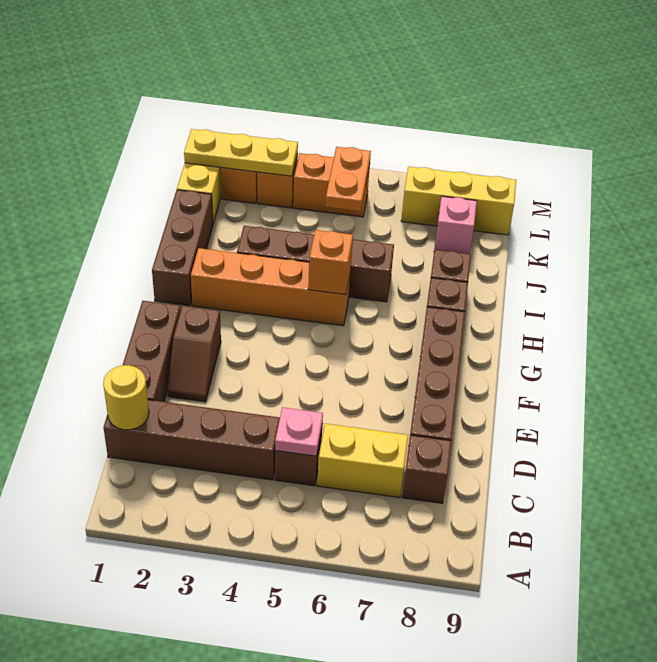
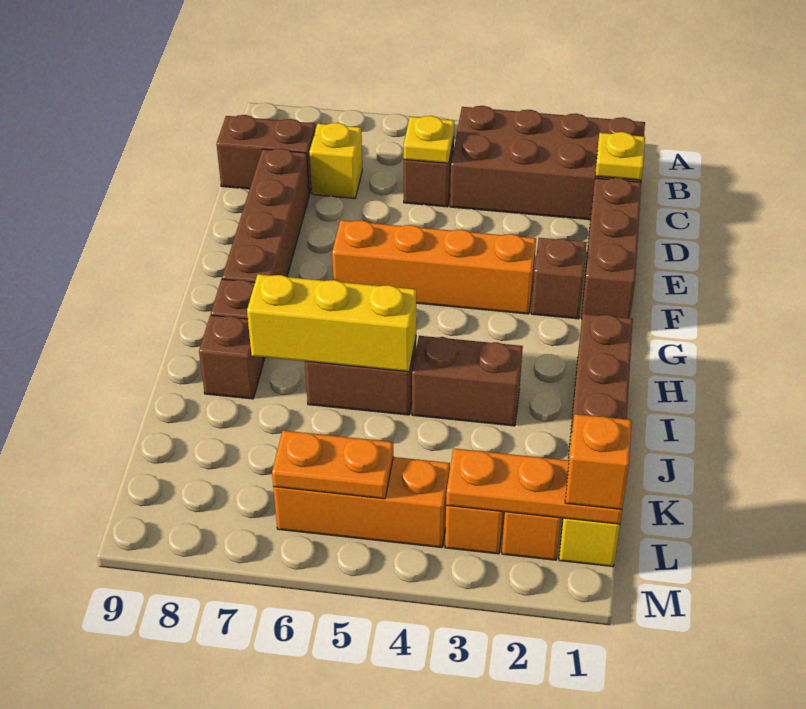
brown brick C1:C4 level 1 -> brown brick B1:C4 level 1
yellow round brick C1 level 2 -> yellow plate C1 level 2
pink plate C5 level 2 -> yellow plate C5 level 2
yellow brick C6:C7 level 1 -> yellow brick C7 level 1
brown brick C8 level 1 -> brown brick C8:C9 level 1
orange brick H2:H5 level 1 -> orange brick F3:F6 level 1
orange brick H5 level 2 -> orange brick L1 level 3
orange plate K5:L5 level 2 -> orange plate L5:L6 level 2
pink brick K8 level 1 -> none
yellow plate L1:L3 level 2 -> orange plate L1:L3 level 2
orange brick L4:L5 level 1 -> orange brick L4:L6 level 1
yellow brick L7:L9 level 1 -> yellow brick I5:I7 level 2

